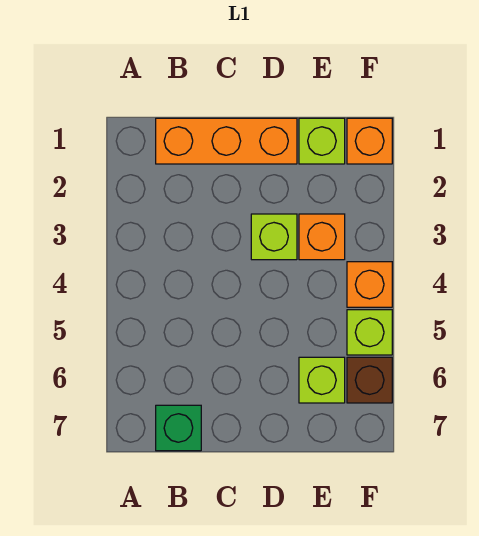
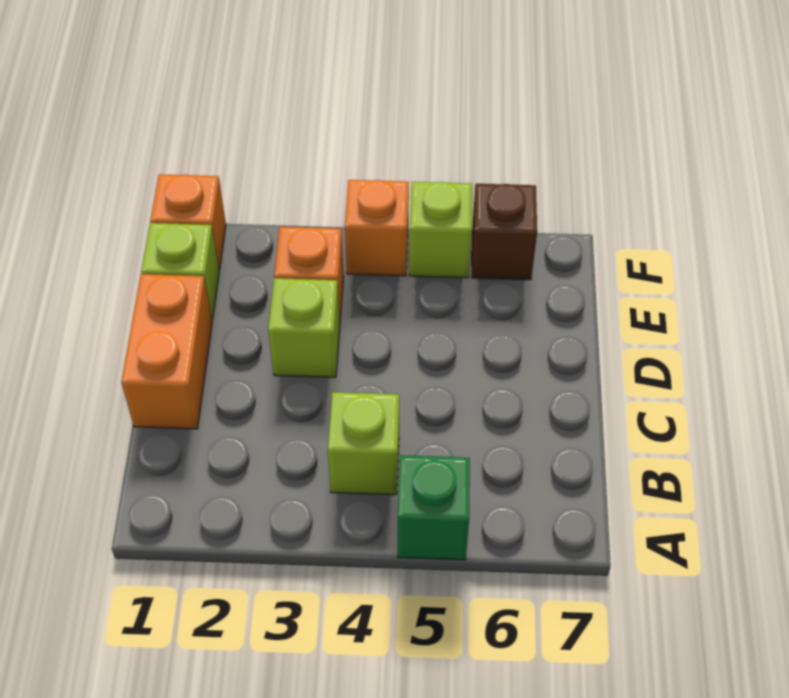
orange brick B1:D1 level 1 -> orange brick C1:D1 level 1
green brick B7 level 1 -> green brick A5 level 1
lime brick E6 level 1 -> lime brick B4 level 1

